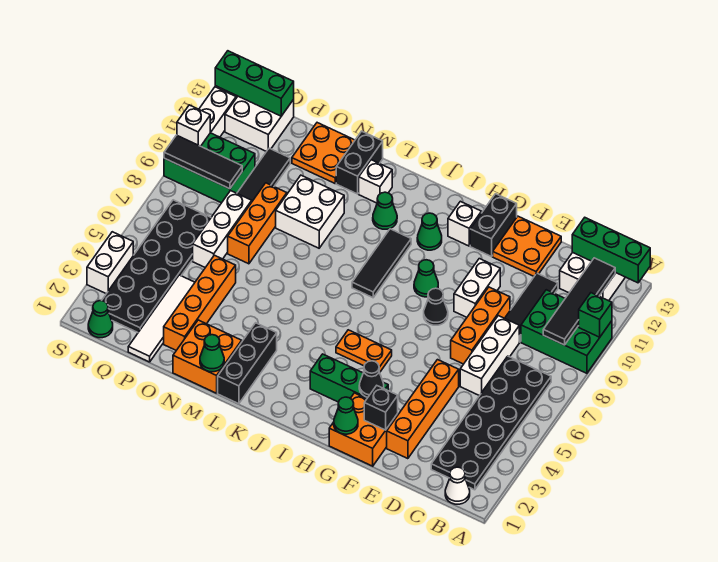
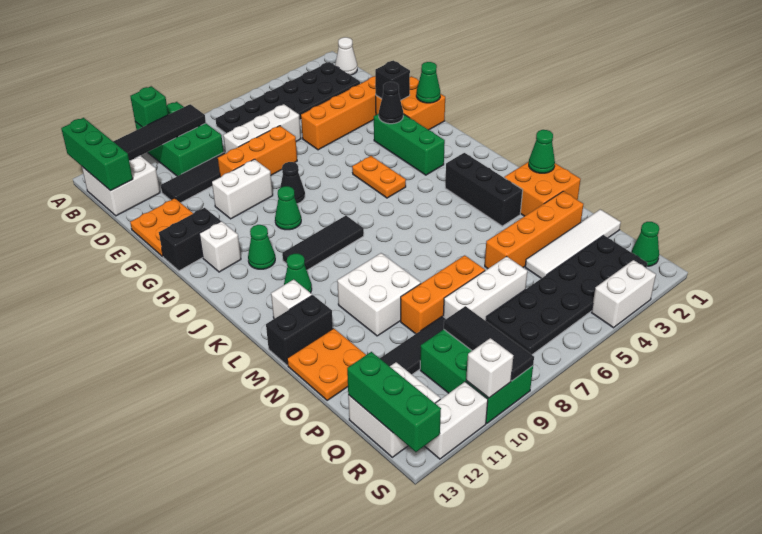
black brick L1:L3 level 1 -> black brick K3:M3 level 1

